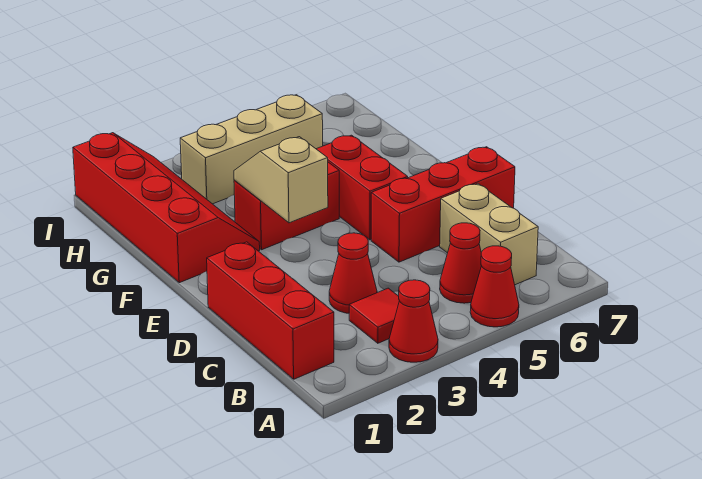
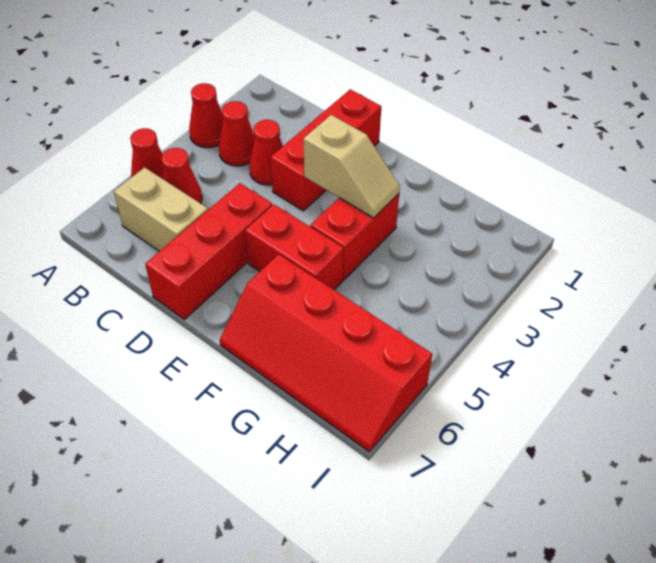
red brick B1:D1 level 1 -> red brick D1:D3 level 1
red tile B3 level 1 -> red cone B3 level 1
red slope F1:I2 level 1 top 1 -> red slope F6:I7 level 1 top 6
tan brick H3:H5 level 1 -> none

